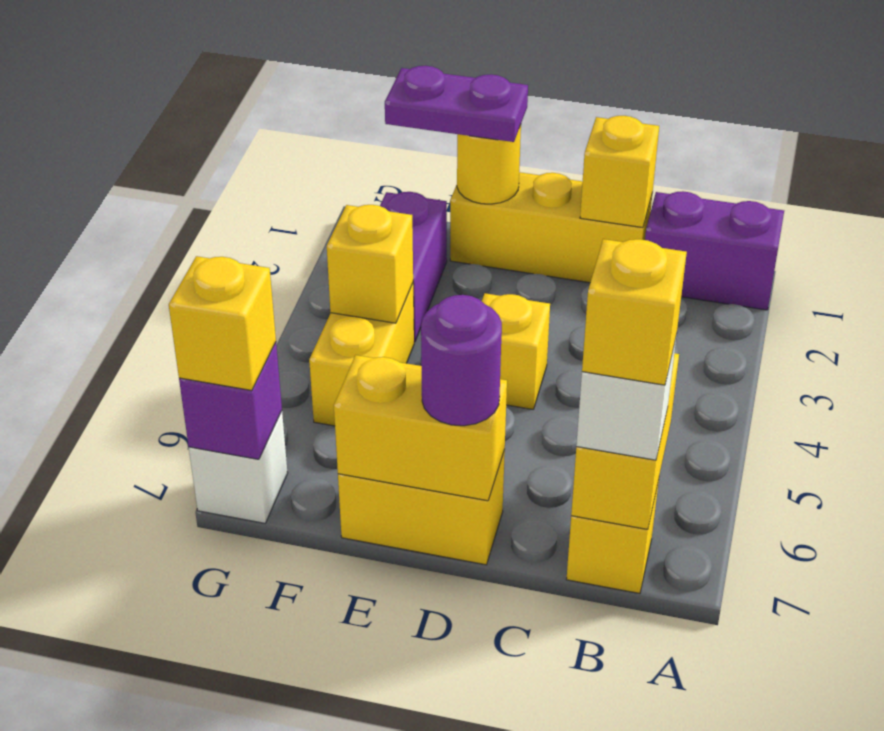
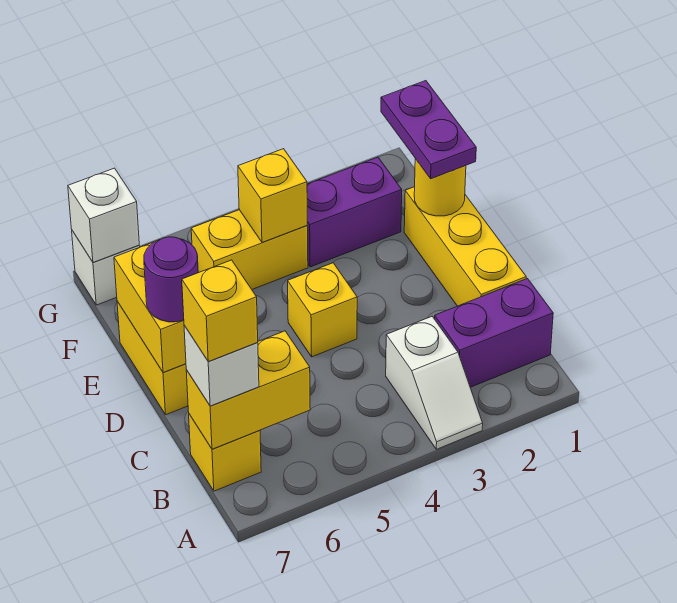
purple brick A1:B1 level 1 -> purple brick B1:B2 level 1
none -> white slope A3:B3 level 1 top B
yellow brick C1 level 2 -> none
purple brick G7 level 2 -> white brick G7 level 2
yellow brick G7 level 3 -> none

